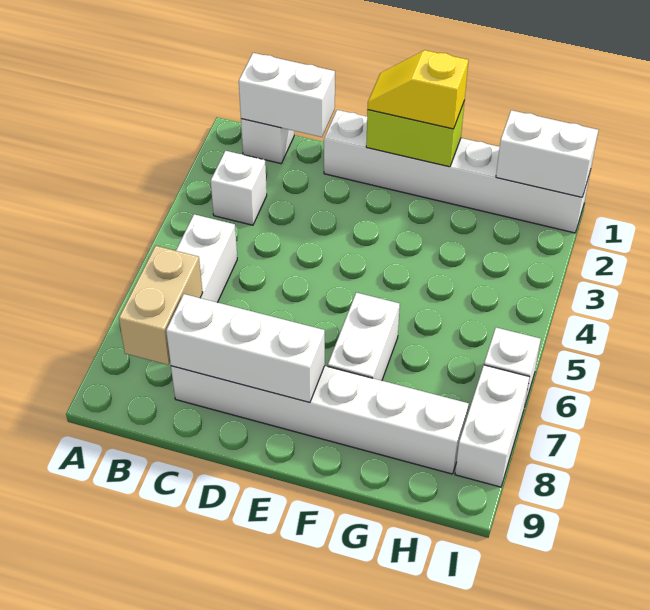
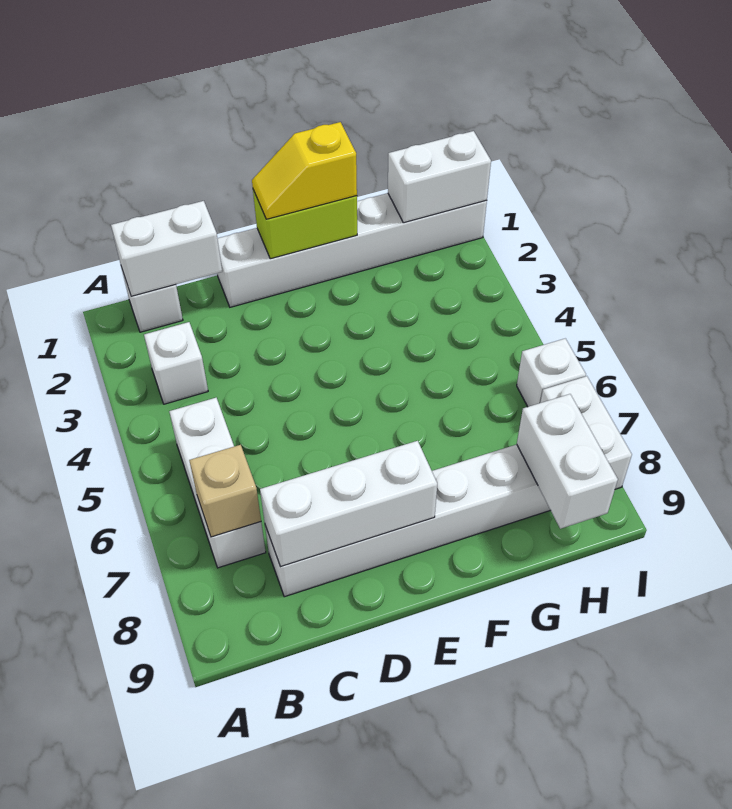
tan brick B7:B8 level 2 -> tan brick B7 level 2
white brick F6:F7 level 1 -> white brick H8:H9 level 2

